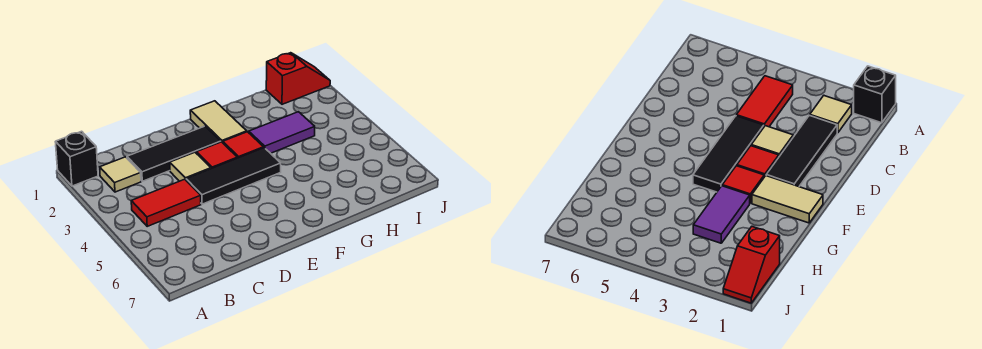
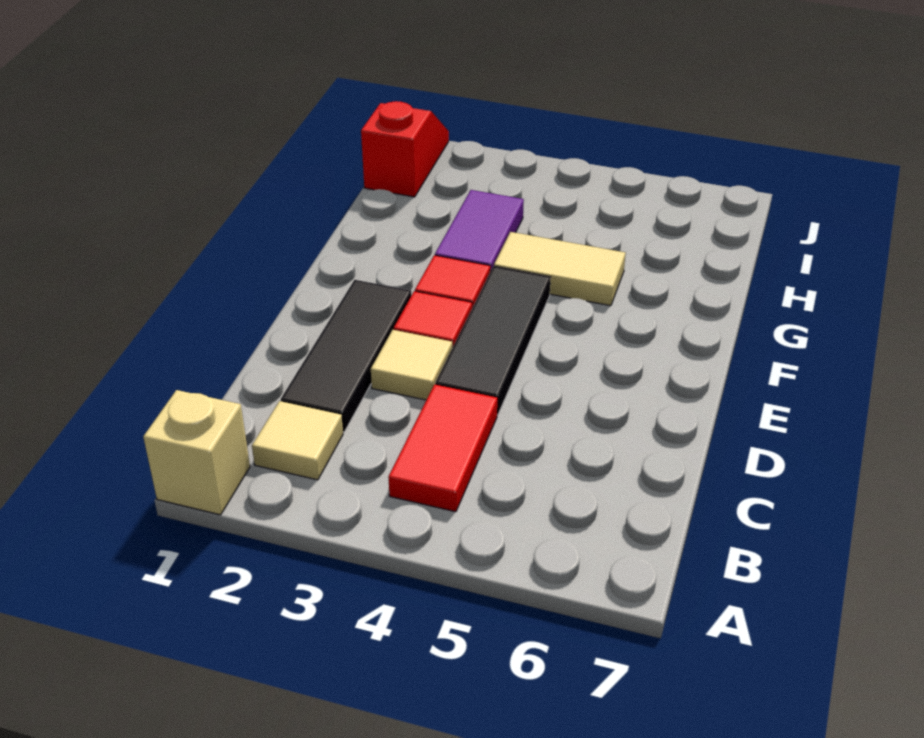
black brick A1 level 1 -> tan brick A1 level 1
tan tile F1:F2 level 1 -> tan tile G4:G5 level 1

